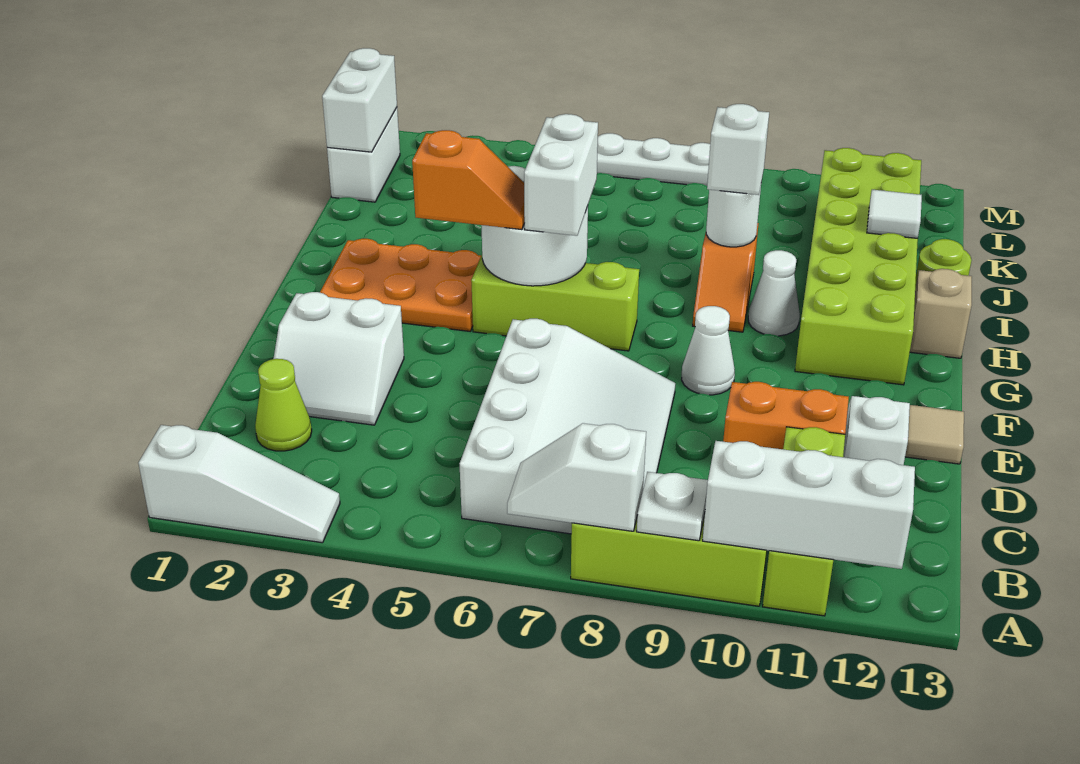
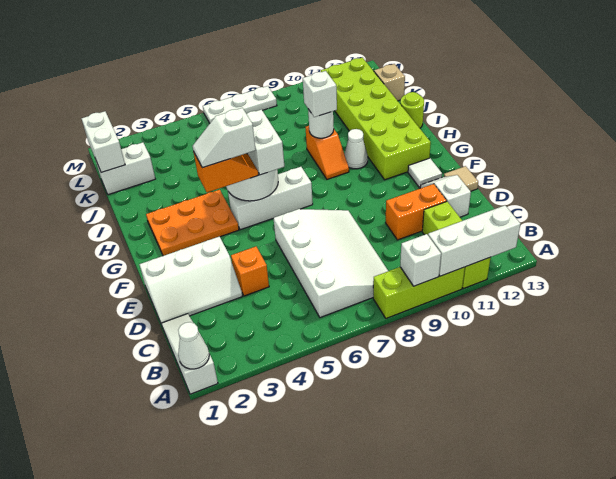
white slope A1:A3 level 1 top 1 -> white slope A1:C1 level 1 top A
white slope A7:A8 level 2 top 8 -> white slope G4:G5 level 4 top 5
white plate A9 level 2 -> white brick A9 level 2
lime cone C2 level 1 -> none
white slope D2:E3 level 1 top E -> white slope D1:E3 level 1 top E
none -> orange brick D4 level 1
white cone F9 level 1 -> white cone A1 level 2
lime brick G5:G7 level 1 -> white brick G5:G7 level 1
tan brick H13 level 1 -> tan brick K13 level 1
white tile J12 level 2 -> white tile F12 level 1
white brick K1:L1 level 1 -> white brick K1:K2 level 1

